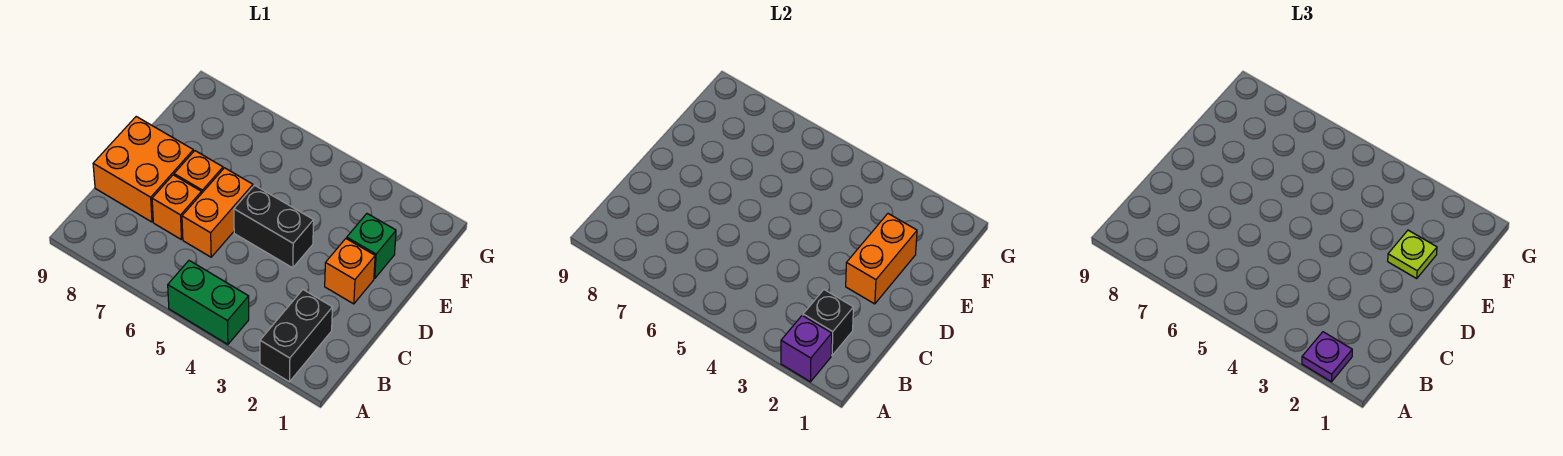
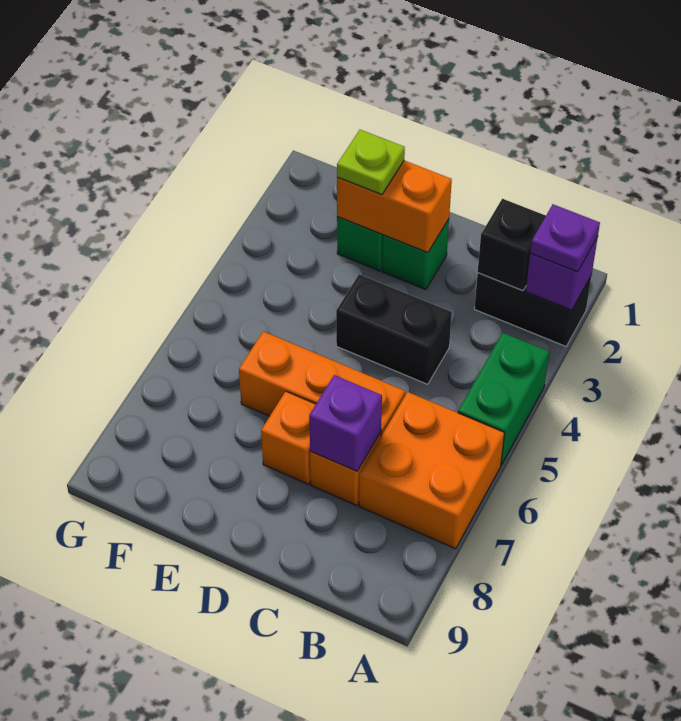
orange brick C6:D6 level 1 -> orange brick C6:E6 level 1
none -> purple brick C7 level 2
orange brick C8:D9 level 1 -> orange brick A6:B7 level 1
orange brick D2 level 1 -> green brick D2 level 1
black brick D4:D5 level 1 -> black brick C4:D4 level 1

